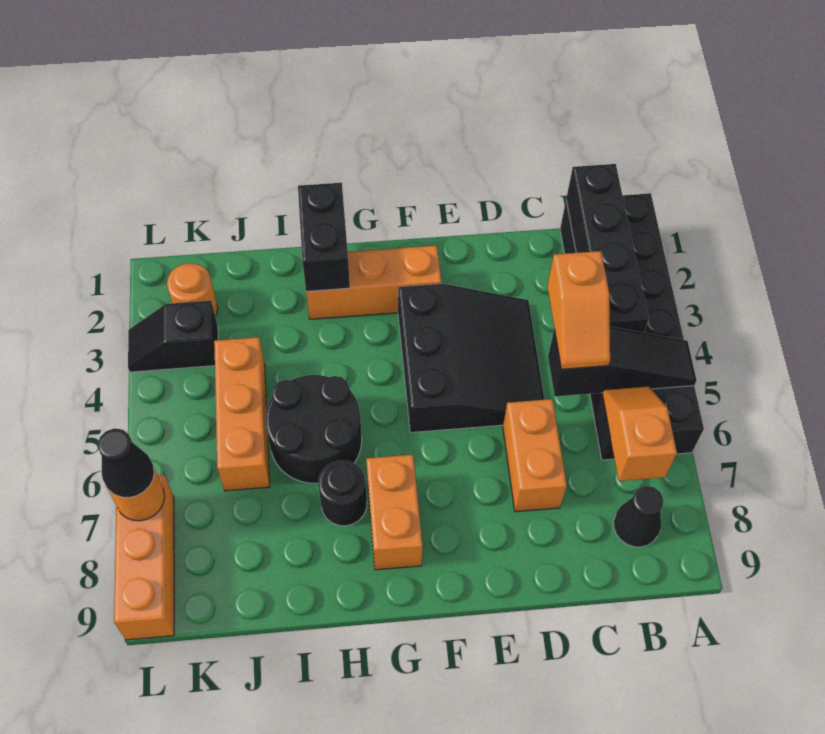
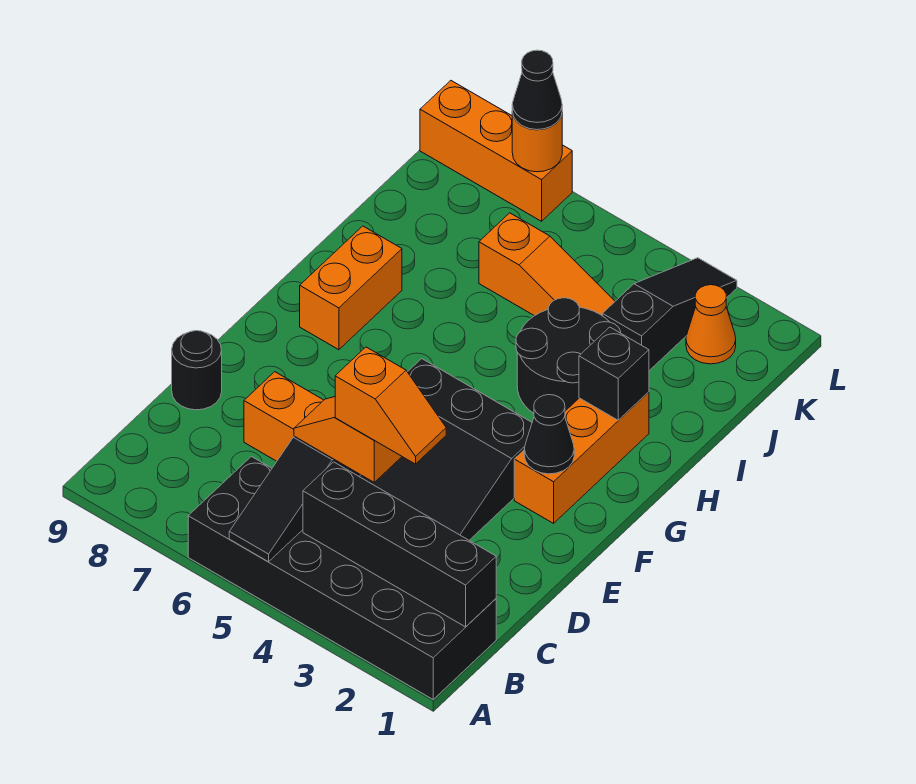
orange slope B6:B7 level 2 top 7 -> orange slope C3:C4 level 4 top 4
black cone B8 level 1 -> black cone F2 level 2
orange brick G7:G8 level 1 -> orange brick G8:H8 level 1
black brick H1:H2 level 2 -> black brick H2 level 2
black round brick H5:I6 level 1 -> black round brick H3:I4 level 1
black round brick H7 level 1 -> black round brick D9 level 1
orange brick J4:J6 level 1 -> orange slope J4:J6 level 1 top 6
orange round brick K2 level 1 -> orange cone K2 level 1
black slope K3:L3 level 1 top K -> black slope J3:L3 level 1 top J

